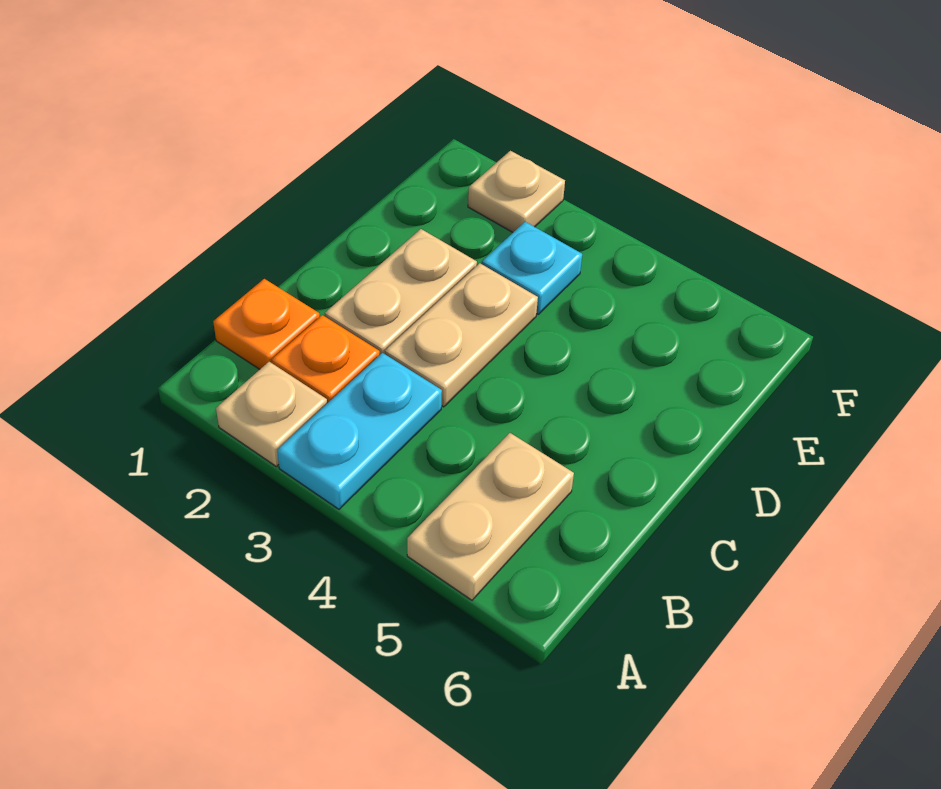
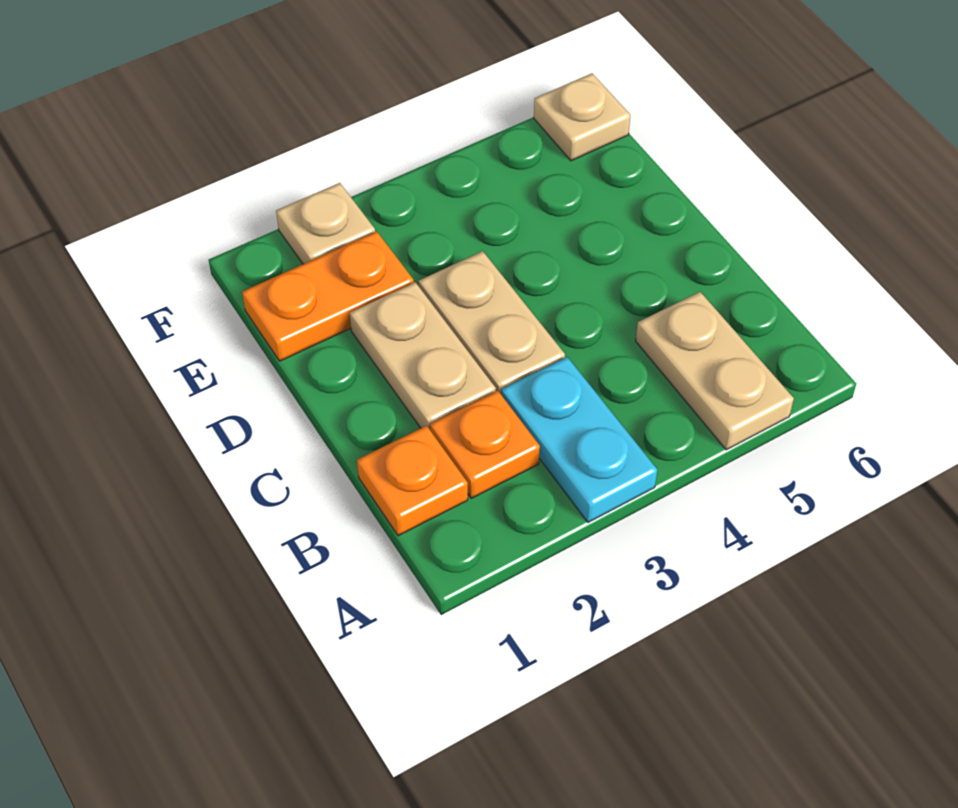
tan plate A2 level 1 -> tan plate F6 level 1
none -> orange plate E1:E2 level 1
cyan plate E3 level 1 -> none

